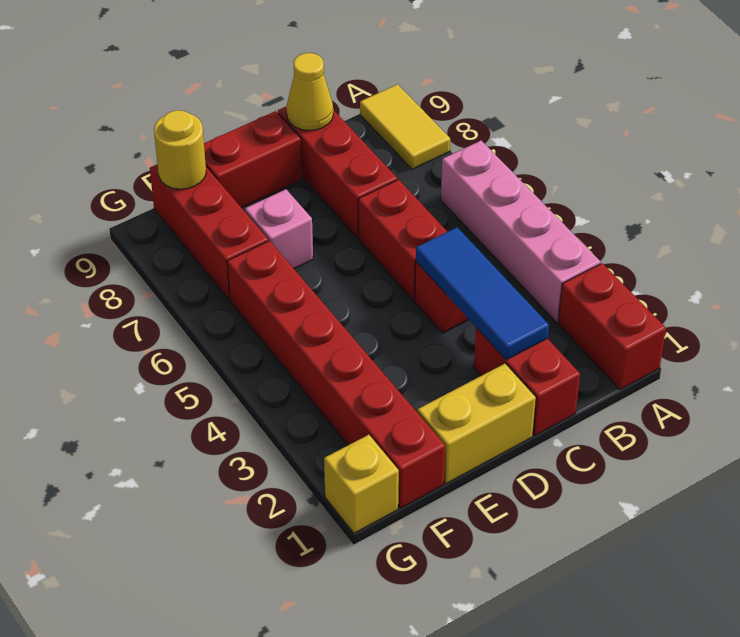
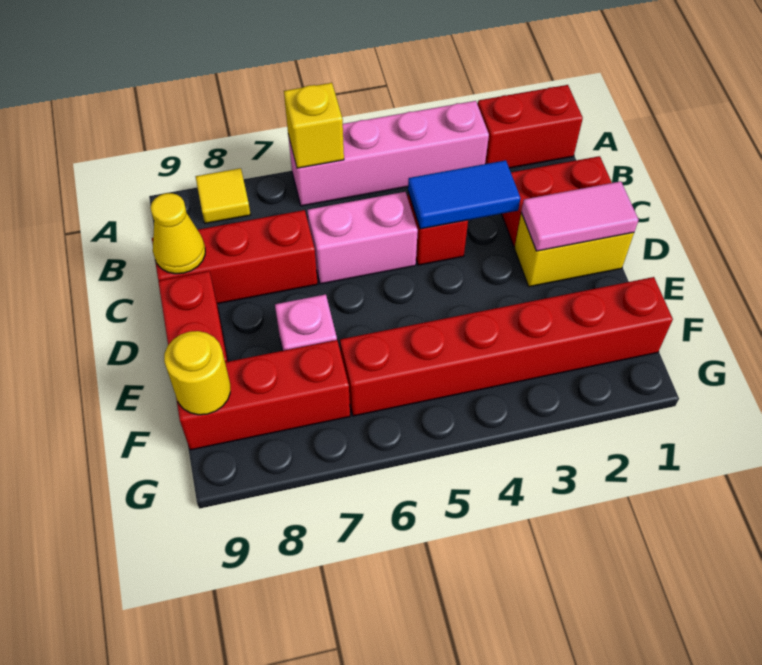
yellow tile A8:A9 level 1 -> yellow tile A8 level 1
blue tile C2:C4 level 2 -> blue tile C3:C4 level 2
red brick C5:C6 level 1 -> pink brick C5:C6 level 1
yellow brick D1:E1 level 1 -> yellow brick D1:D2 level 1
none -> pink tile D1:D2 level 2
yellow brick G1 level 1 -> yellow brick A6 level 2

